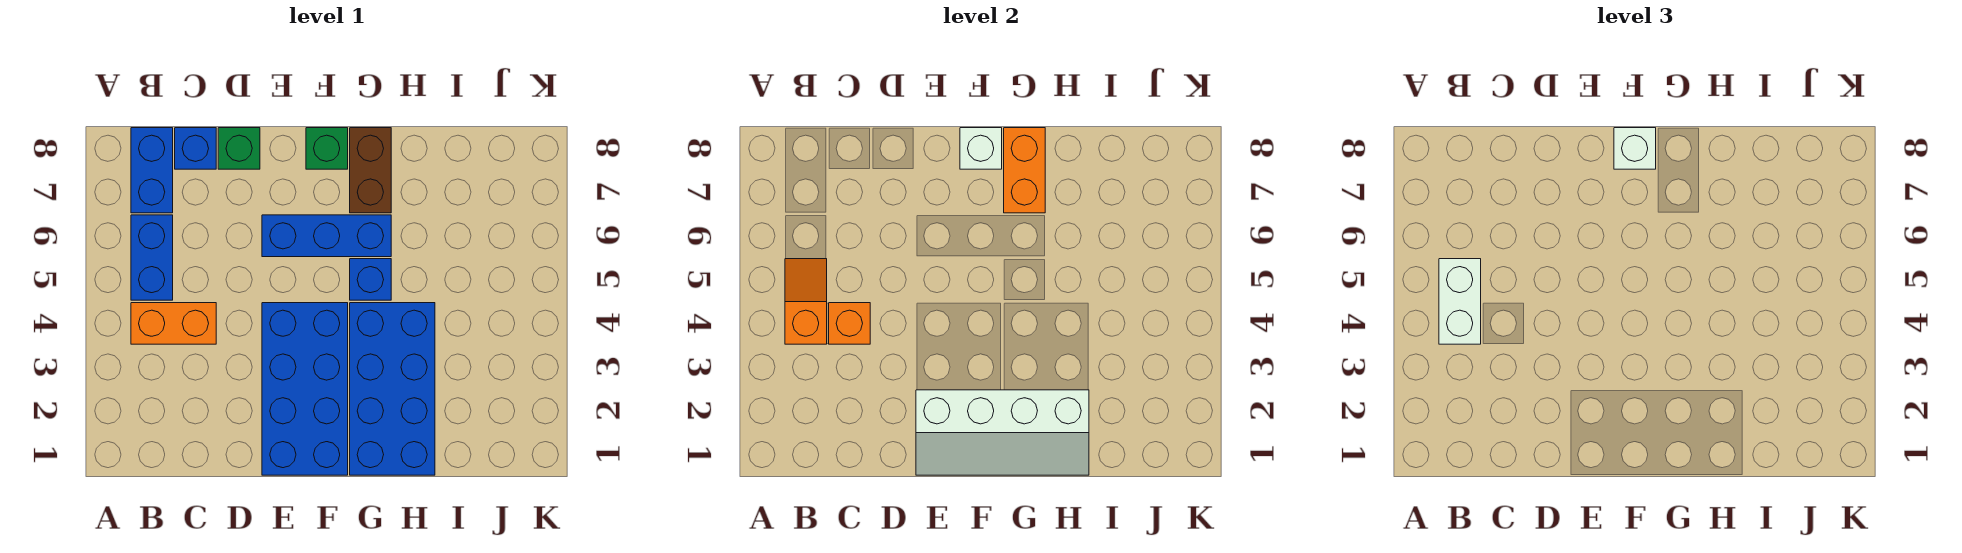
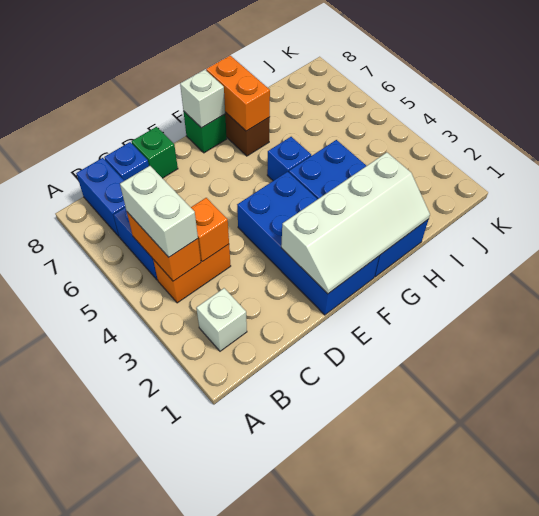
orange slope B4:B5 level 2 top 4 -> orange brick B4:B5 level 2
blue brick E6:G6 level 1 -> none
white brick F8 level 3 -> white brick B2 level 1

